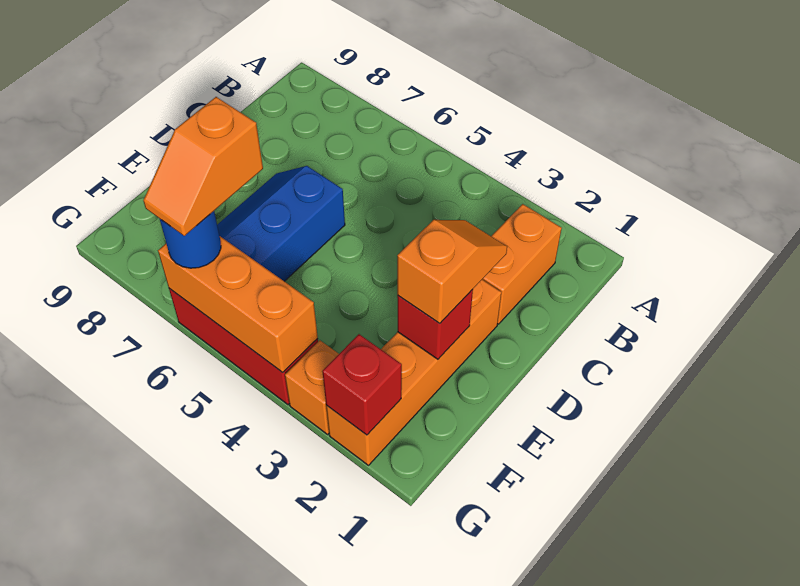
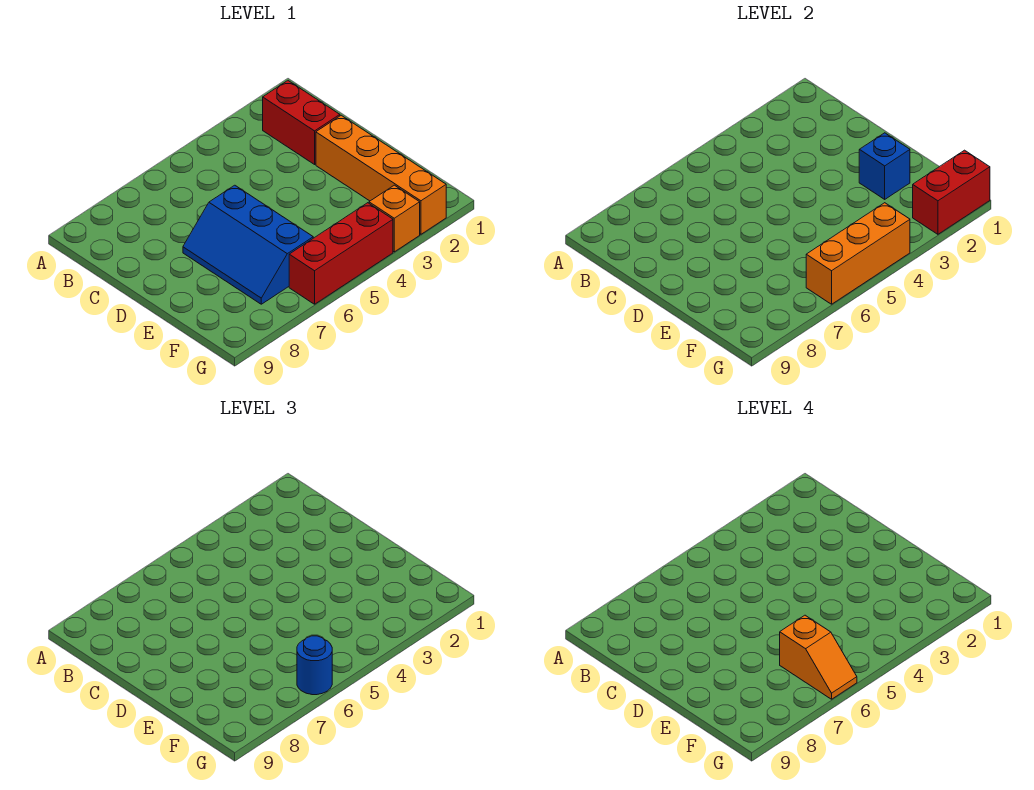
orange brick B2:C2 level 1 -> red brick B2:C2 level 1
orange slope D2:E2 level 3 top E -> none
red brick E2 level 2 -> blue brick E2 level 2
red brick G2 level 2 -> red brick G1:G2 level 2

